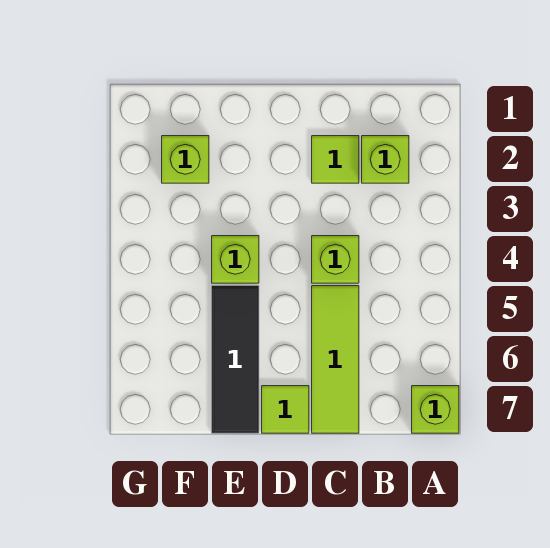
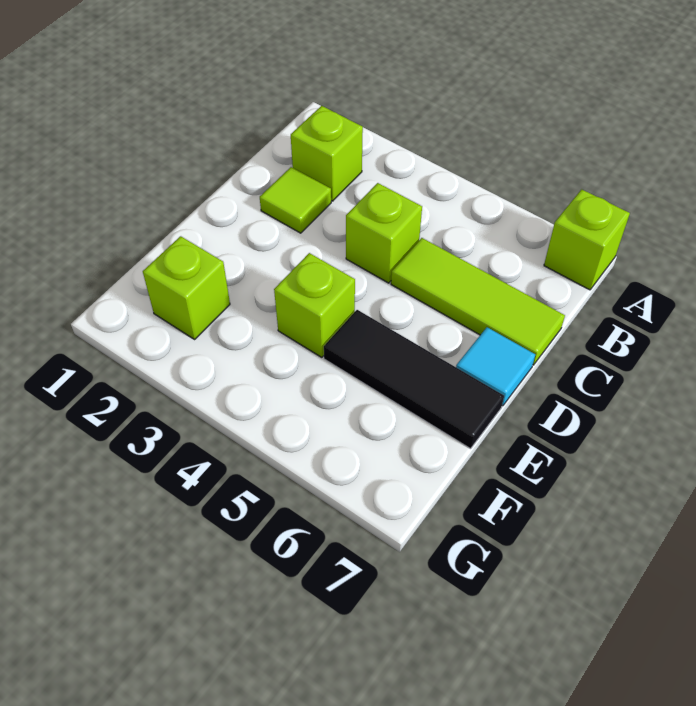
lime tile D7 level 1 -> cyan tile D7 level 1

